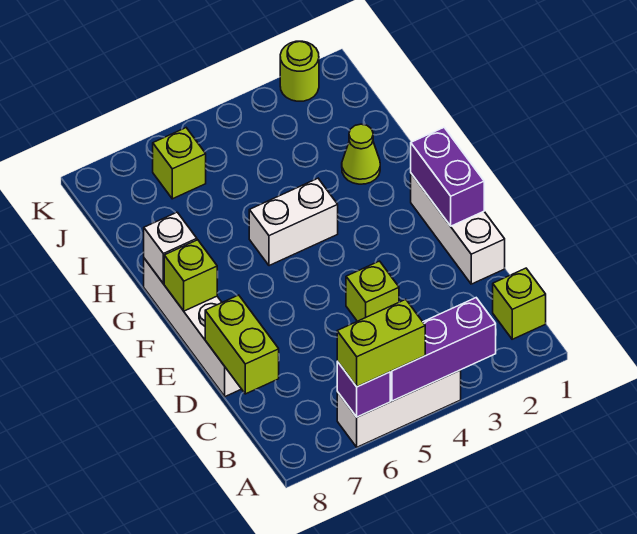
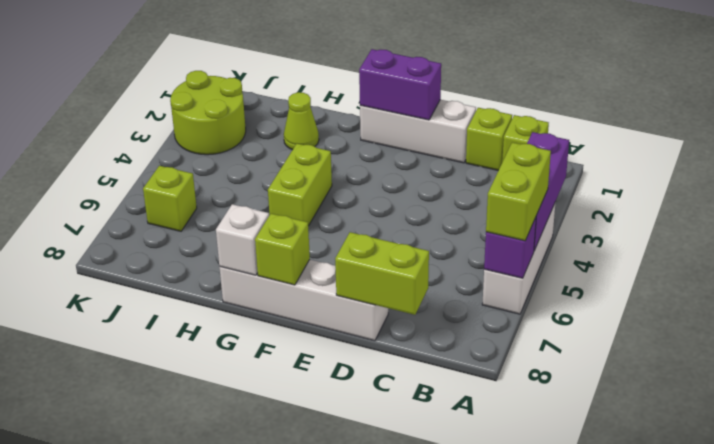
lime brick D4 level 1 -> lime brick C1 level 1
white brick G4:G5 level 1 -> lime brick G4:G5 level 1
lime round brick K2 level 1 -> lime round brick J2:K3 level 1

